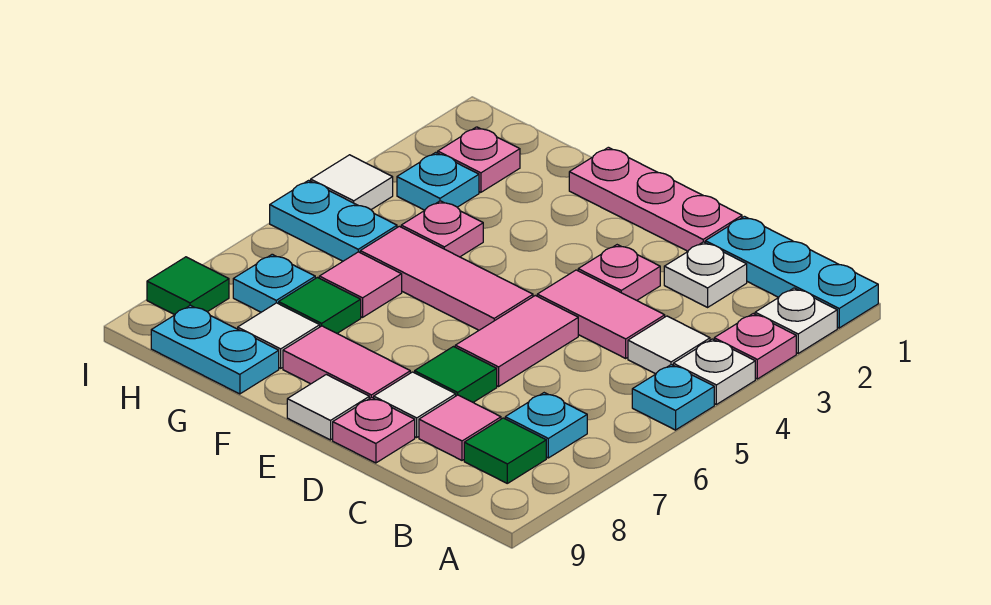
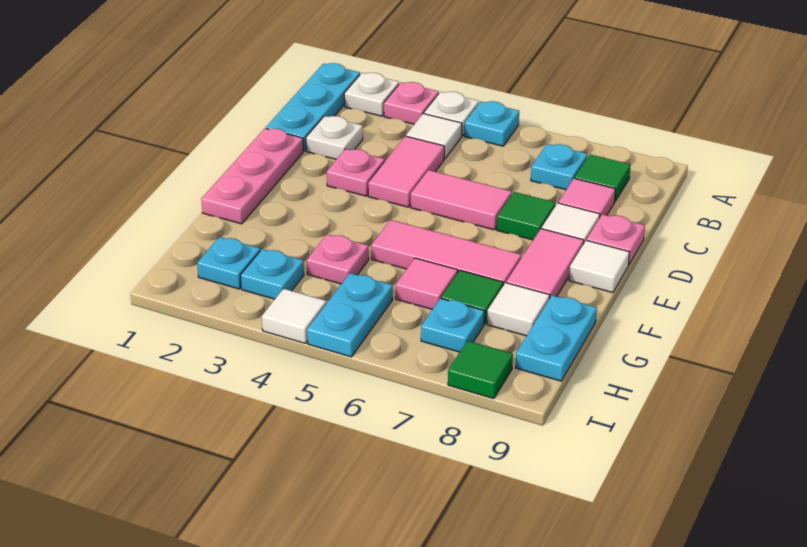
pink tile E5:G5 level 1 -> pink tile F5:F7 level 1
pink plate H2 level 1 -> cyan plate H2 level 1

